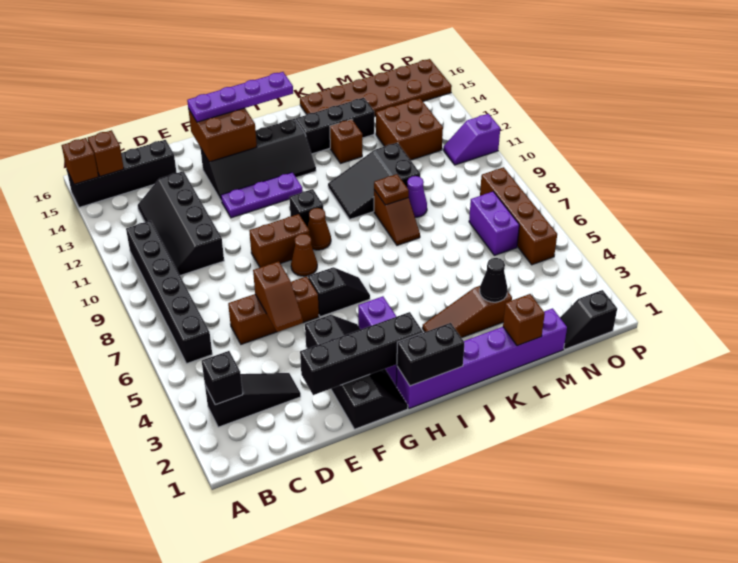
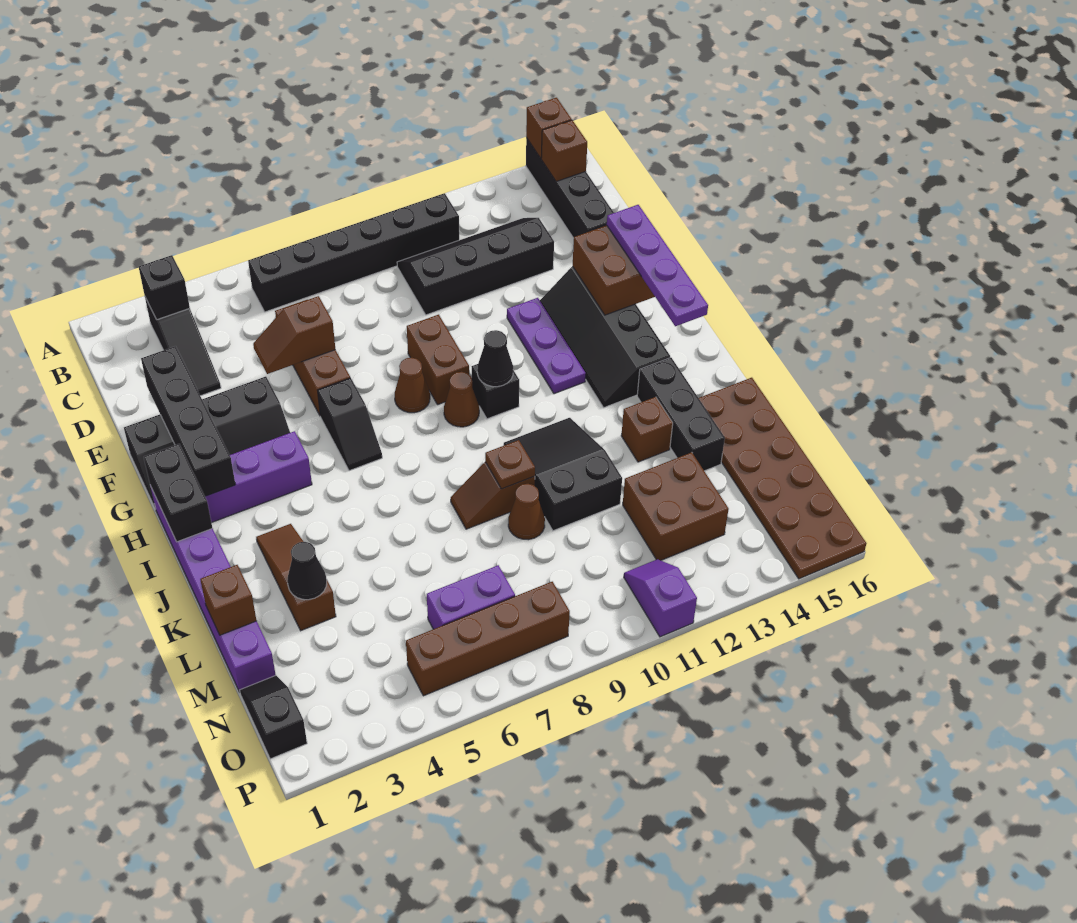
none -> black cone H10 level 2
purple cone L9 level 1 -> brown cone L9 level 1

